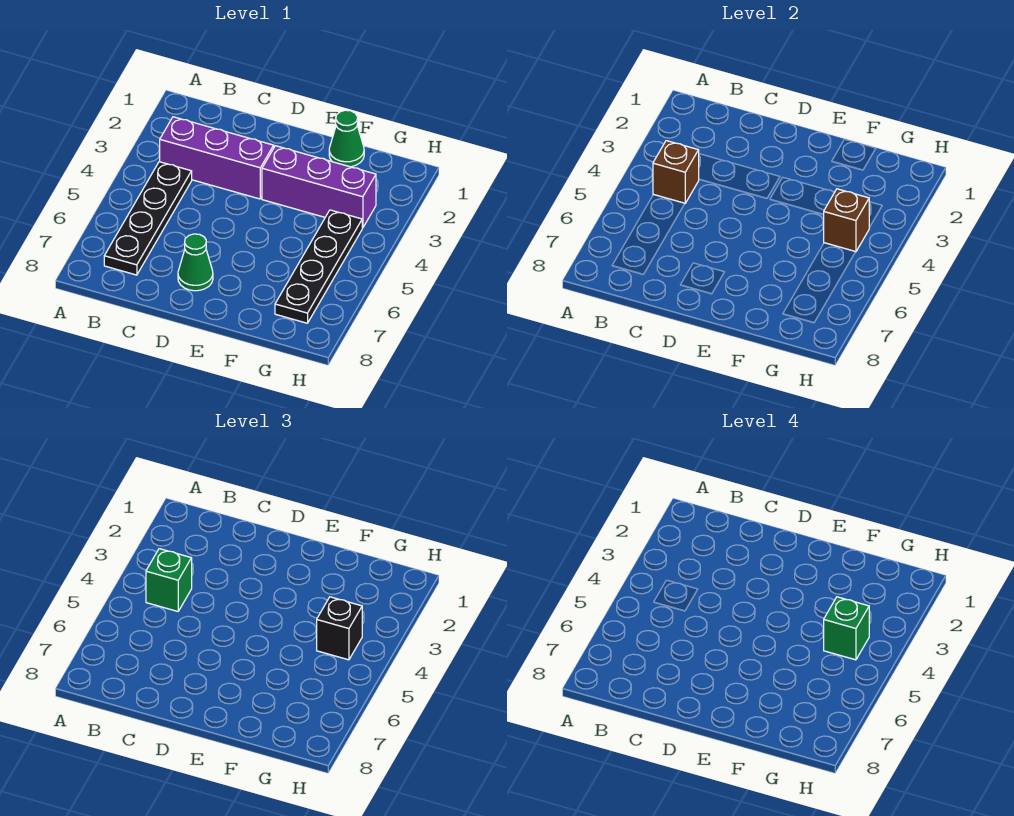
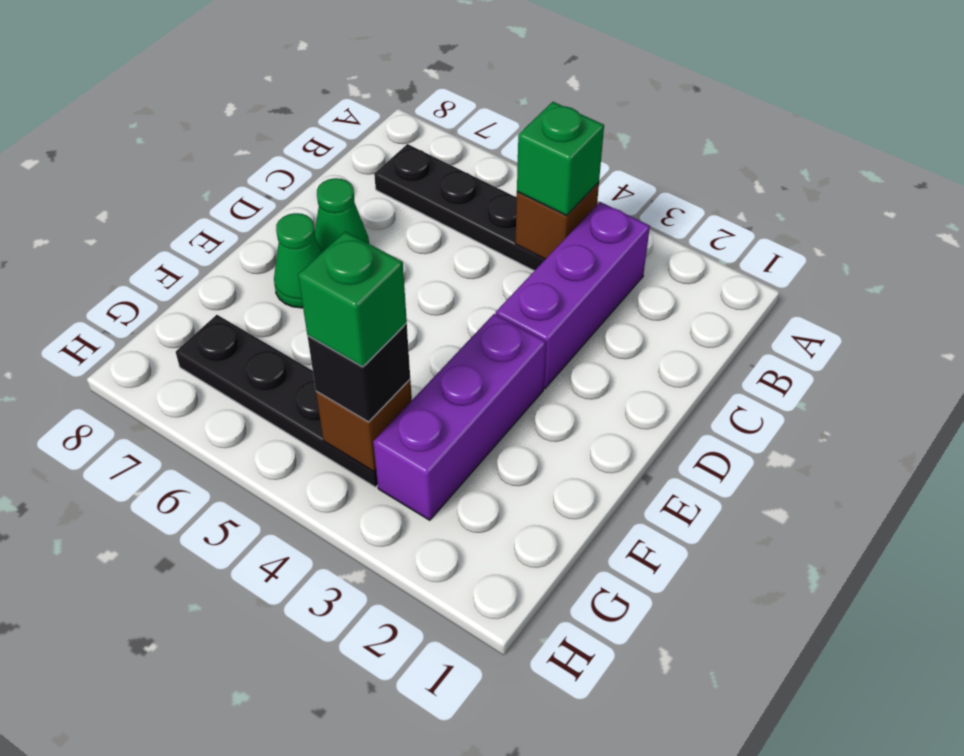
green cone F1 level 1 -> green cone E7 level 1

